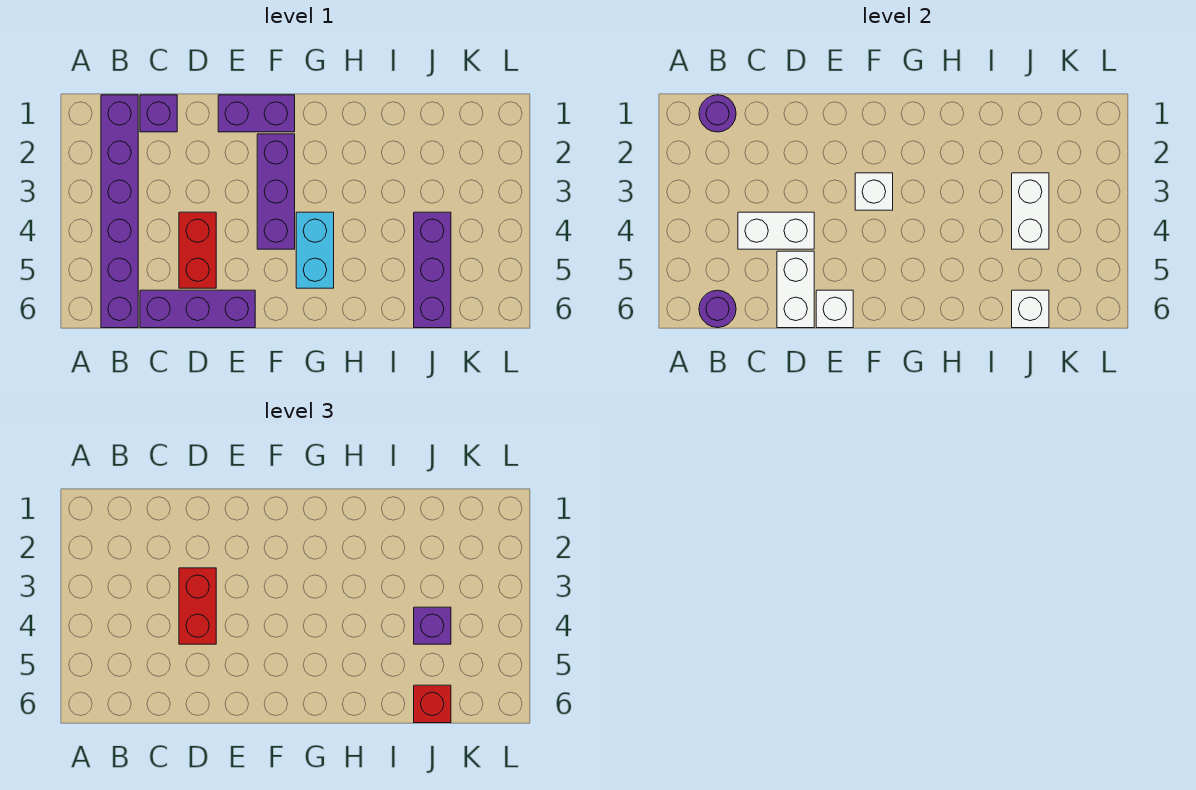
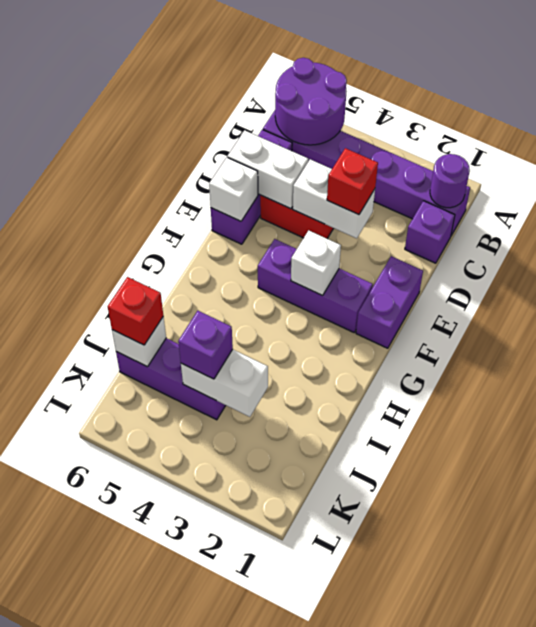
purple round brick B6 level 2 -> purple round brick A5:B6 level 2
white brick C4:D4 level 2 -> white brick D3:D4 level 2
red brick D3:D4 level 3 -> red brick D3 level 3
cyan brick G4:G5 level 1 -> none

